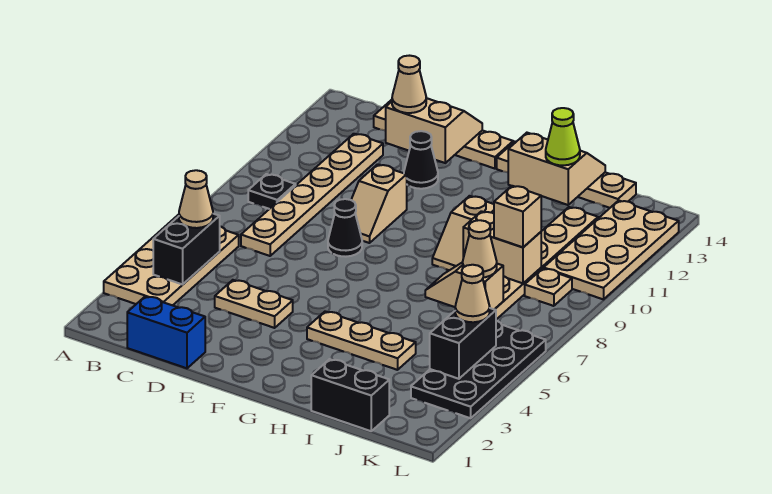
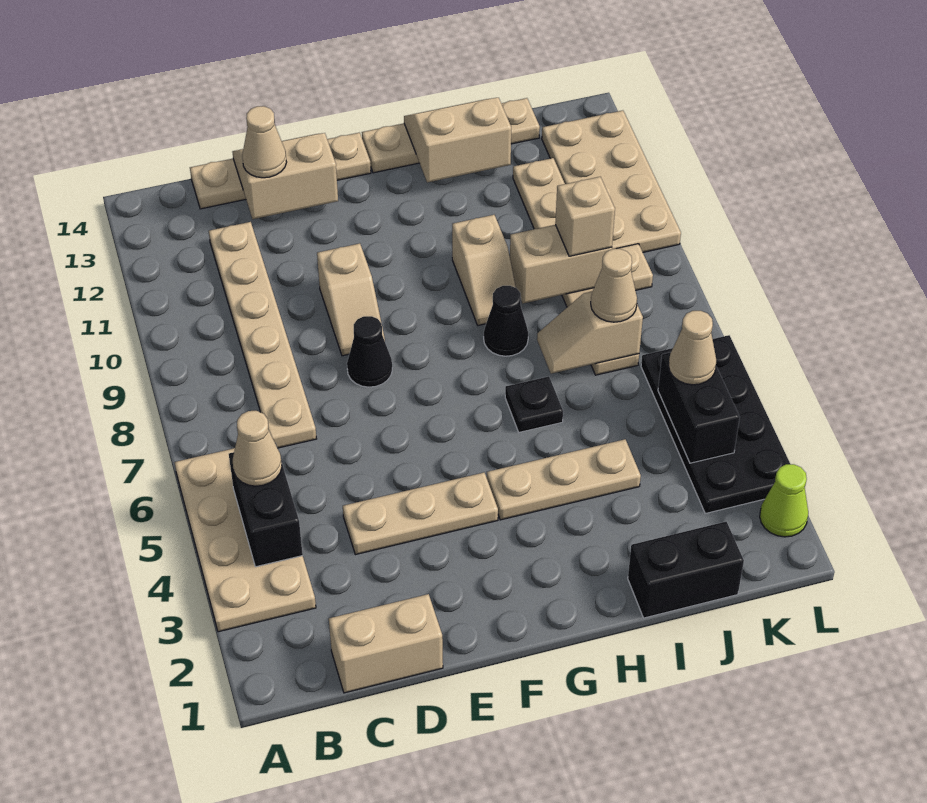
black plate B9 level 1 -> black plate H6 level 1
blue brick C1:D1 level 1 -> tan brick C1:D1 level 1
tan plate D4:E4 level 1 -> tan plate D4:F4 level 1
black cone E12 level 1 -> black cone H8 level 1
lime cone I13 level 3 -> lime cone L2 level 1

